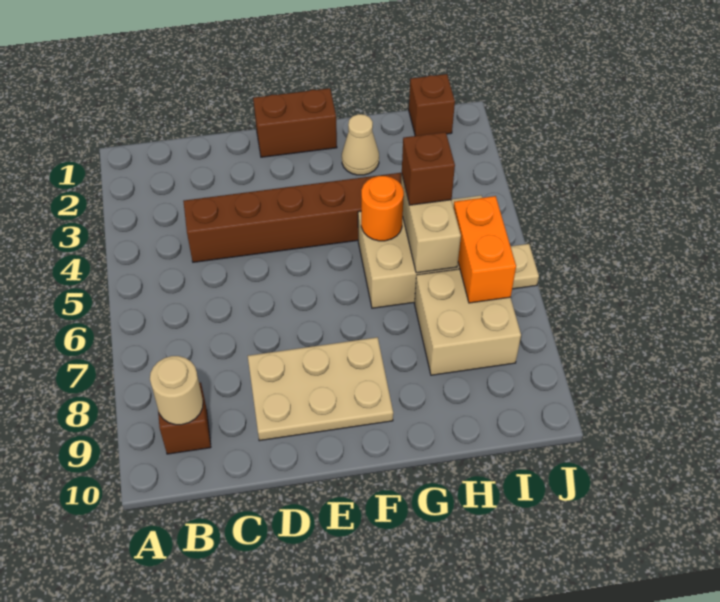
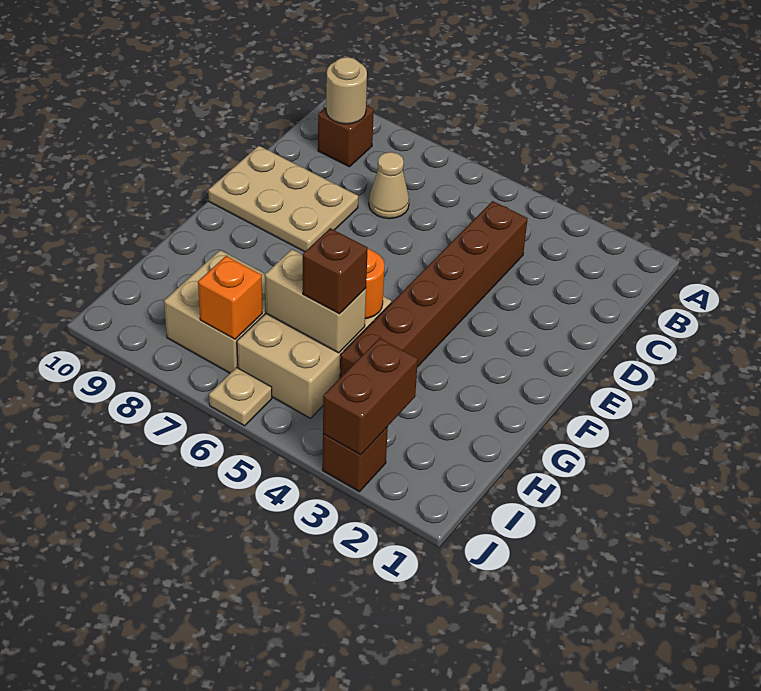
tan plate D8:F9 level 1 -> tan plate D8:E10 level 1
brown brick E1:F1 level 1 -> brown brick I3:J3 level 2
tan cone G2 level 1 -> tan cone C7 level 1
brown brick I1 level 1 -> brown brick J3 level 1
orange brick I6:I7 level 2 -> orange brick I7 level 2

